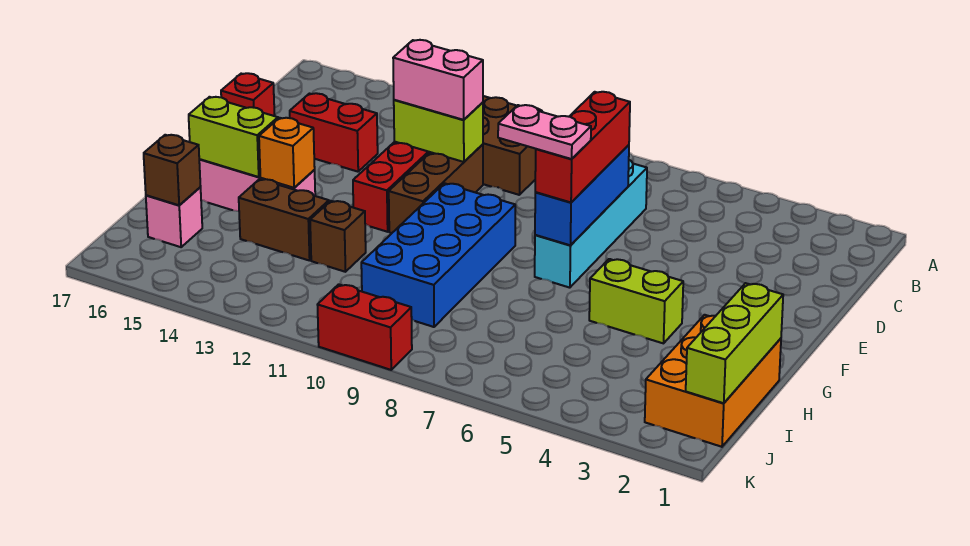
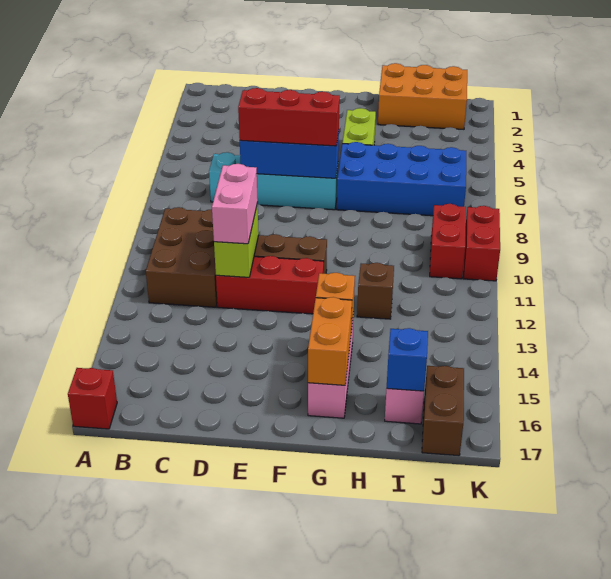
red brick D14:D15 level 1 -> red brick J9:J10 level 1
red brick D17 level 1 -> red brick A17 level 1
pink plate F7:F8 level 4 -> none
blue brick F9:I10 level 1 -> blue brick G6:J7 level 1
lime brick G15:G16 level 2 -> orange brick G15:G16 level 2
lime brick H1:J1 level 2 -> none
brown brick H13:H14 level 1 -> brown brick J16:J17 level 1
brown brick I16 level 2 -> blue brick I16 level 2

